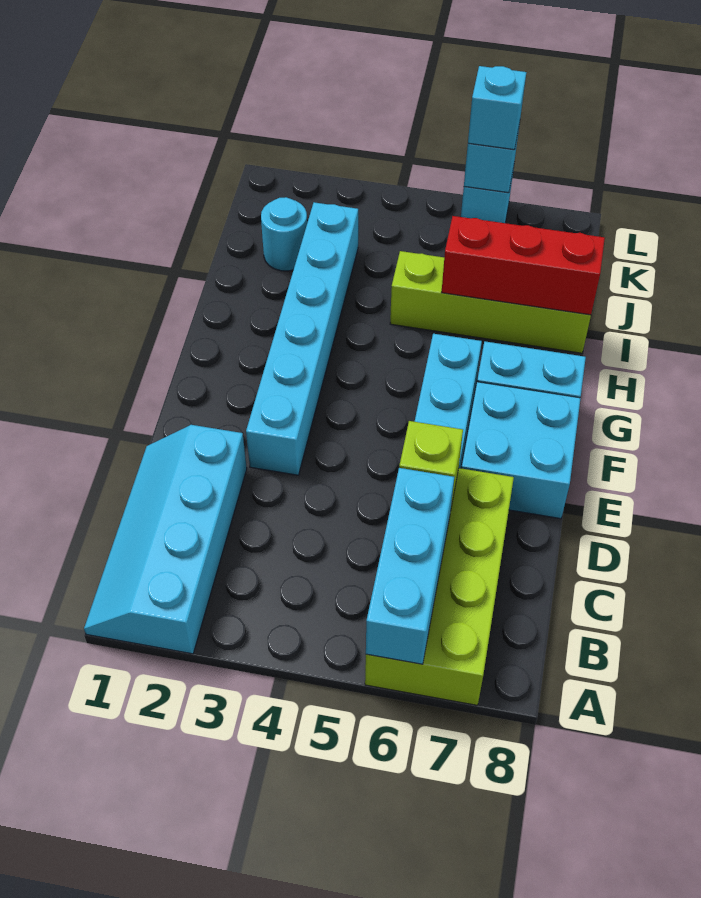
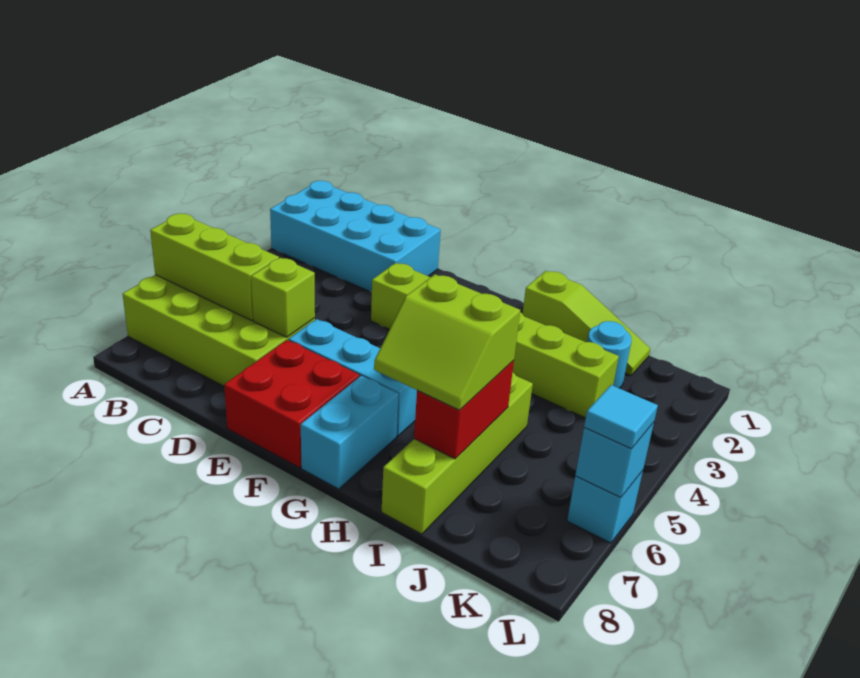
cyan slope A1:D2 level 1 top 2 -> cyan brick A1:D2 level 1
cyan brick A6:C6 level 2 -> lime brick A6:C6 level 2
cyan brick E3:J3 level 1 -> lime brick E3:J3 level 1
cyan brick E7:F8 level 1 -> red brick E7:F8 level 1
none -> lime slope H1:J1 level 1 top H
none -> lime slope H6:I7 level 3 top 6
red brick I6:I8 level 2 -> red brick I6:I7 level 2
cyan brick L6 level 3 -> cyan tile L6 level 3

